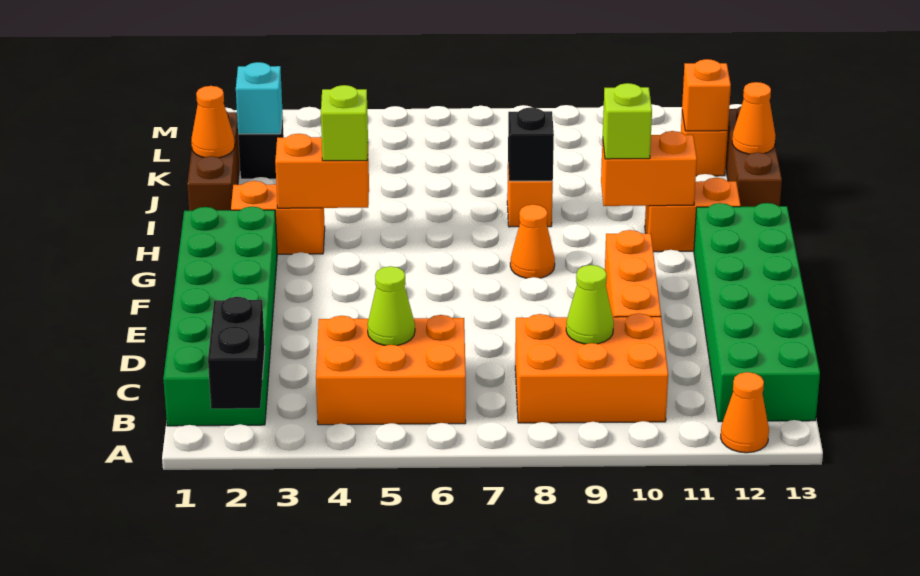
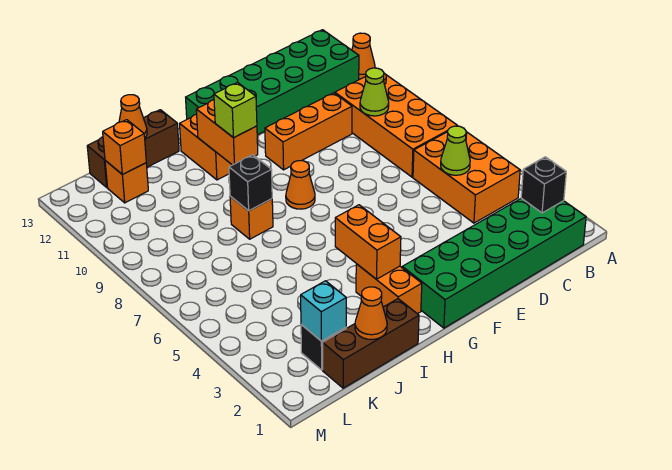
black brick A2:B2 level 2 -> black brick B2 level 2
orange brick B8:C10 level 1 -> orange brick B7:C10 level 1
lime brick H4 level 3 -> none

